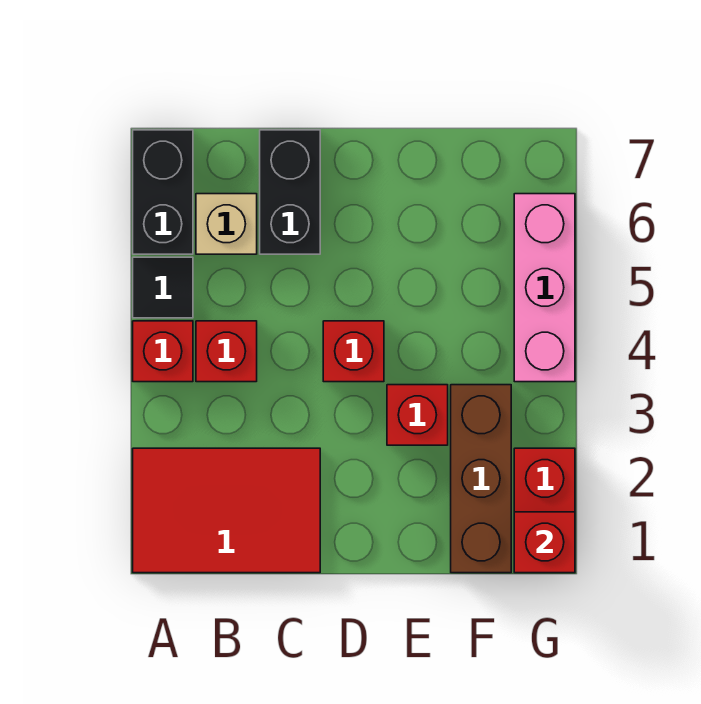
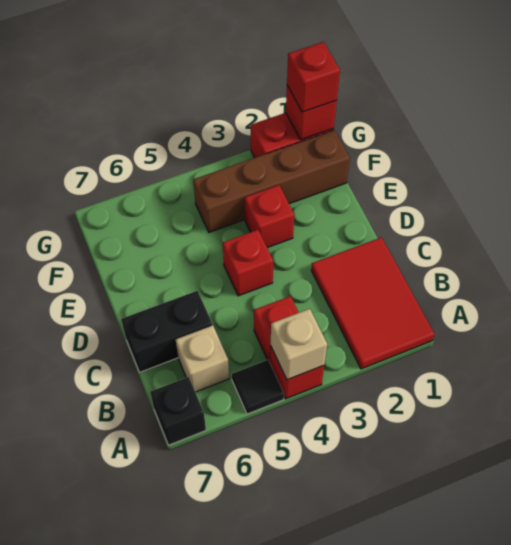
none -> tan brick A4 level 2
black brick A6:A7 level 1 -> black brick A7 level 1
brown brick F1:F3 level 1 -> brown brick F1:F4 level 1
none -> red brick G1 level 3
pink brick G4:G6 level 1 -> none

